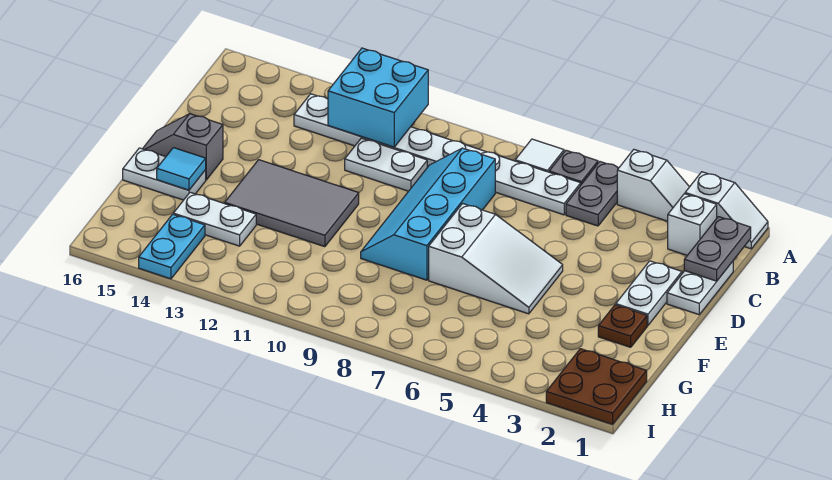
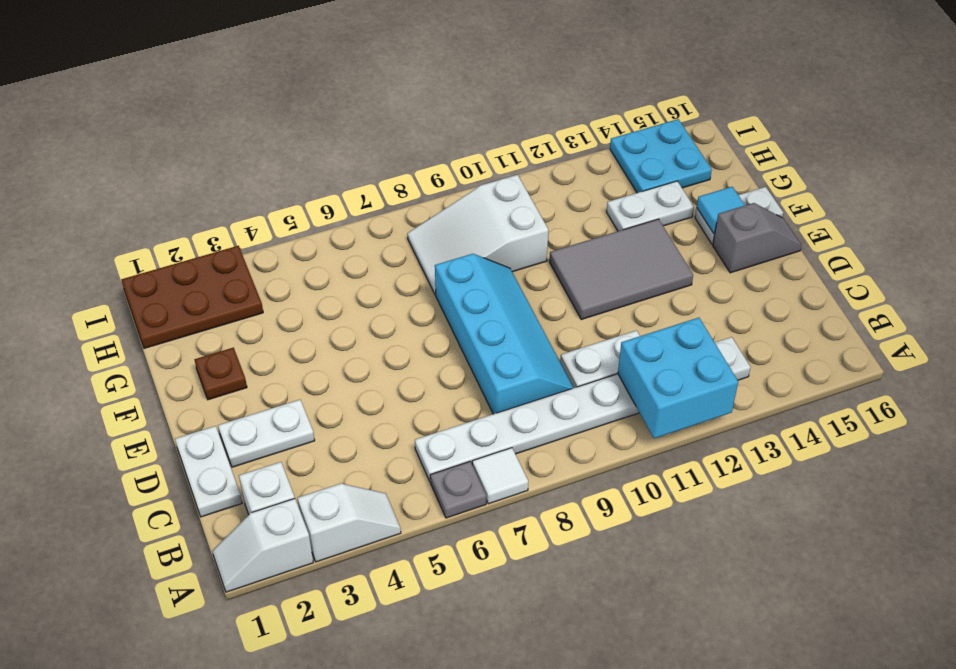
white slope A3:A4 level 1 top 4 -> white slope A3:A4 level 1 top 3
grey plate A5:B5 level 1 -> none
grey plate B1:C1 level 2 -> none
white plate D2:E2 level 1 -> white plate D2:D3 level 1
white slope E5:F7 level 1 top 7 -> white slope G8:H10 level 1 top 10
brown plate H1:I2 level 1 -> brown plate H1:I3 level 1
cyan plate H14:I14 level 1 -> cyan plate H14:I15 level 1

